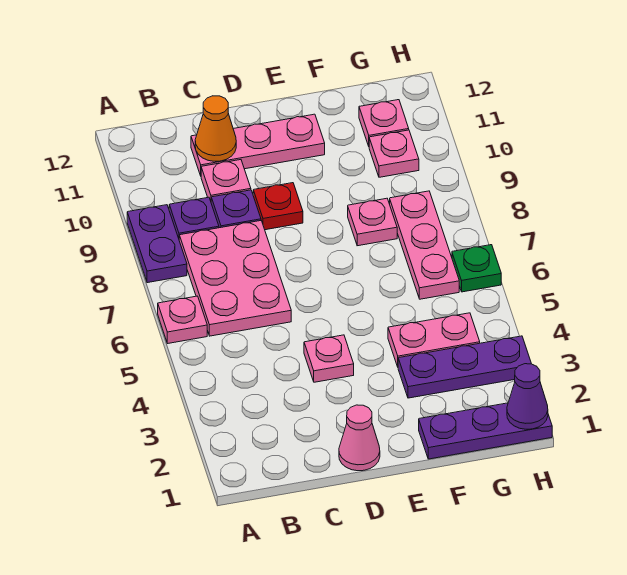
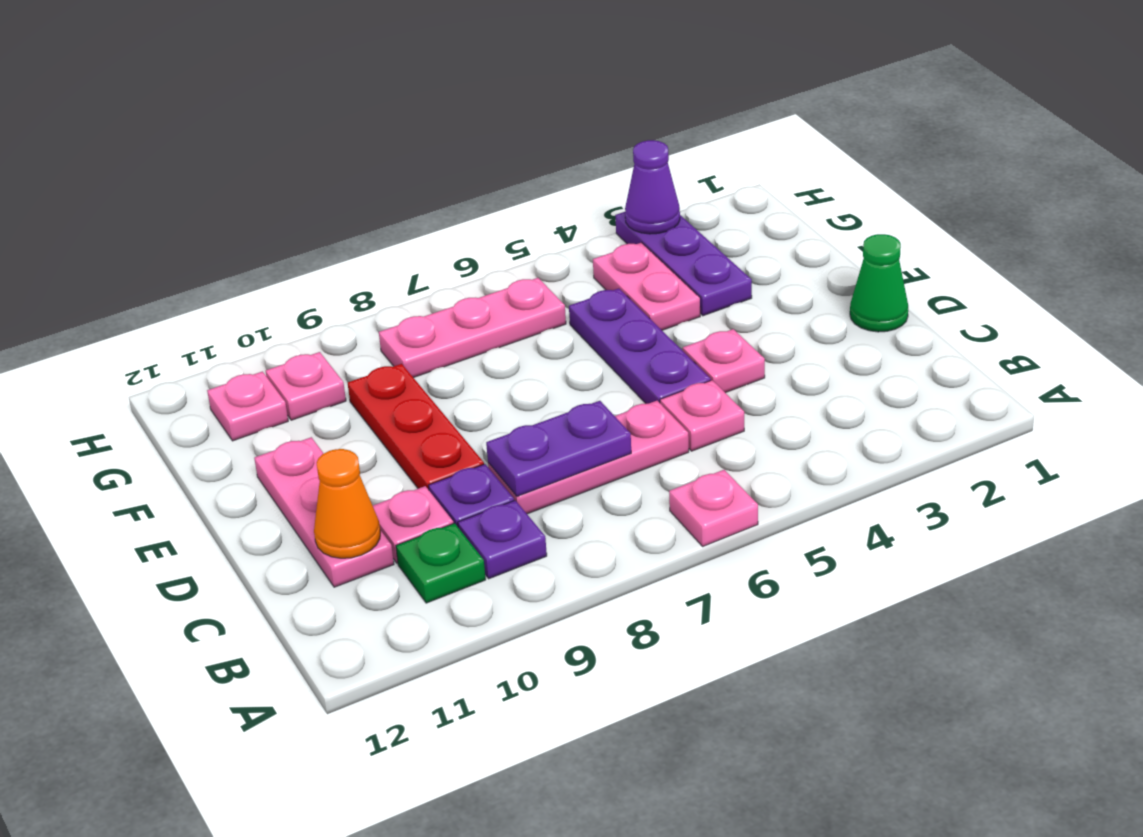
purple plate A8:A9 level 1 -> purple plate C7:C8 level 2
pink plate B6:C8 level 1 -> pink plate C6:C8 level 1
pink cone D1 level 1 -> green cone D1 level 1
red plate D9 level 1 -> red plate D9:F9 level 1
purple plate F1:H1 level 1 -> purple plate D5:F5 level 1
pink plate F8 level 1 -> pink plate C5 level 1
purple cone H1 level 2 -> purple cone H3 level 2
green plate H6 level 1 -> green plate B10 level 1

